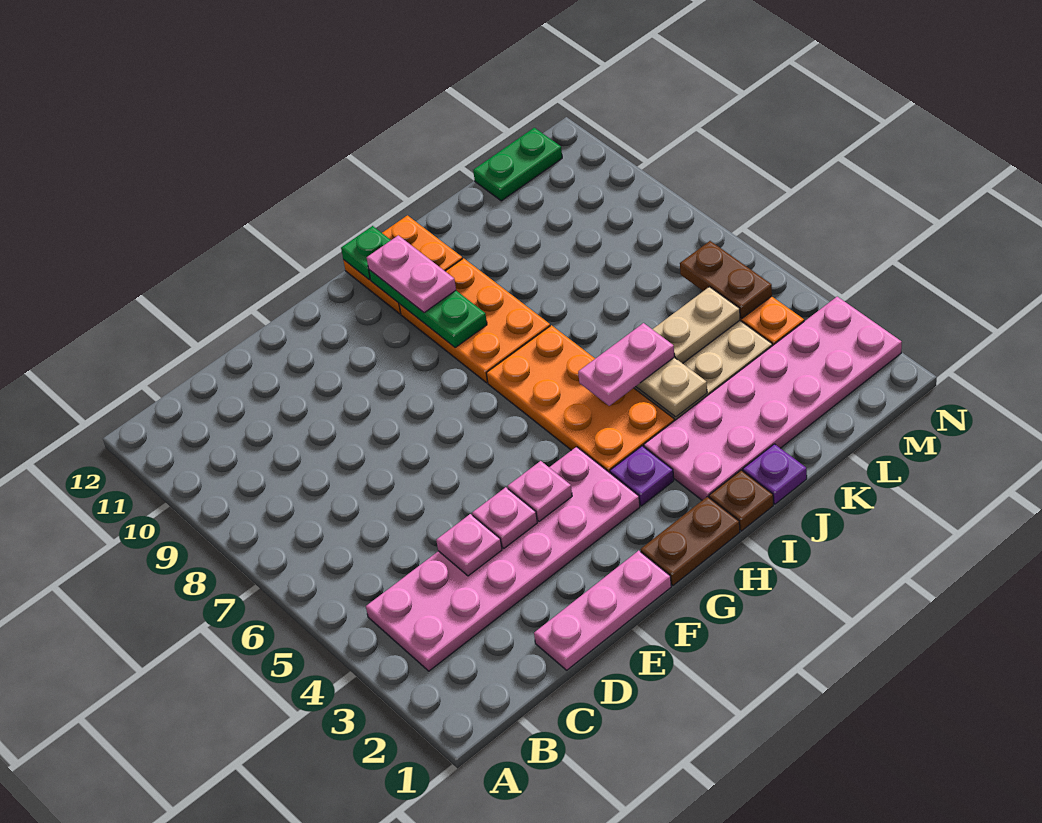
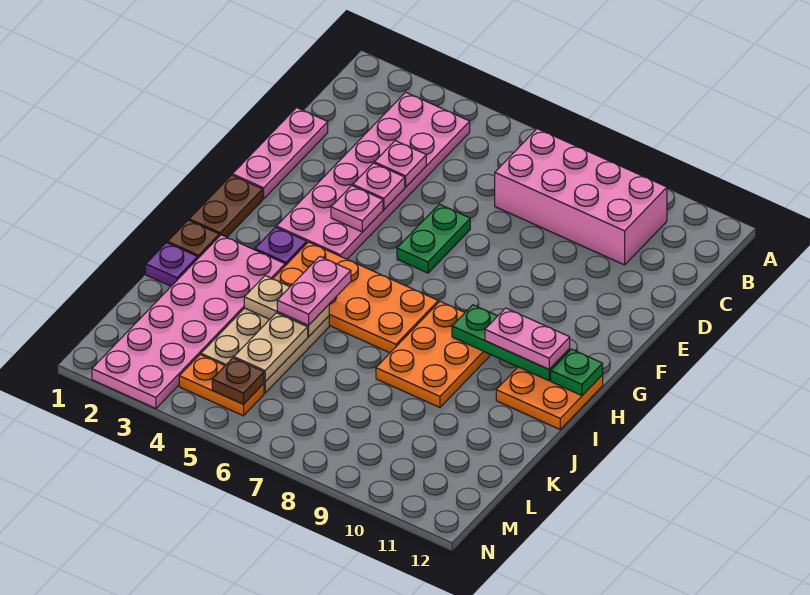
none -> pink brick B7:C10 level 1
orange plate H8:I10 level 1 -> orange plate H8:J9 level 1
green plate L12:M12 level 1 -> green plate E6:F6 level 1
brown plate M5:M6 level 2 -> brown plate M5 level 2

